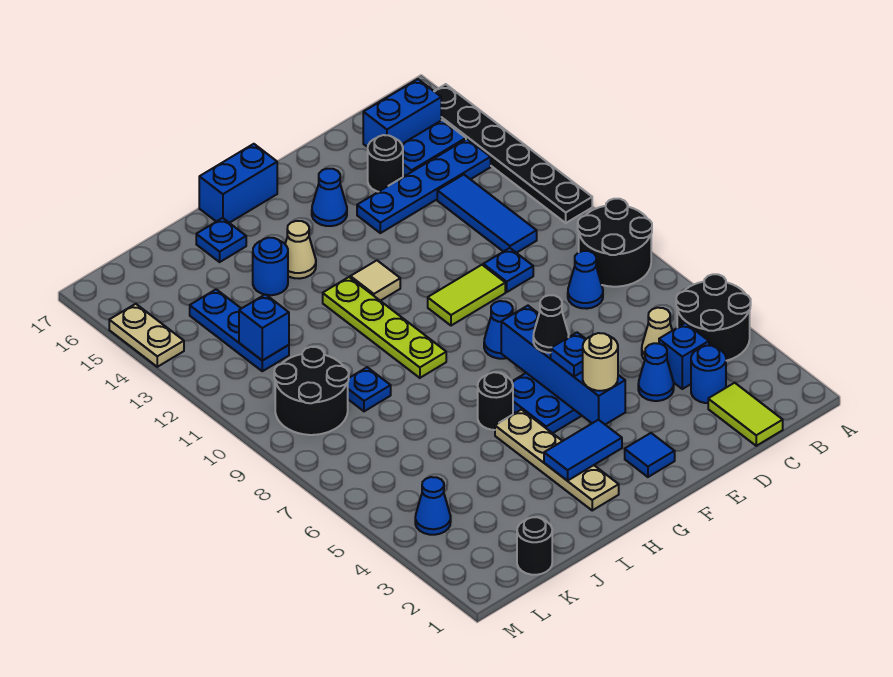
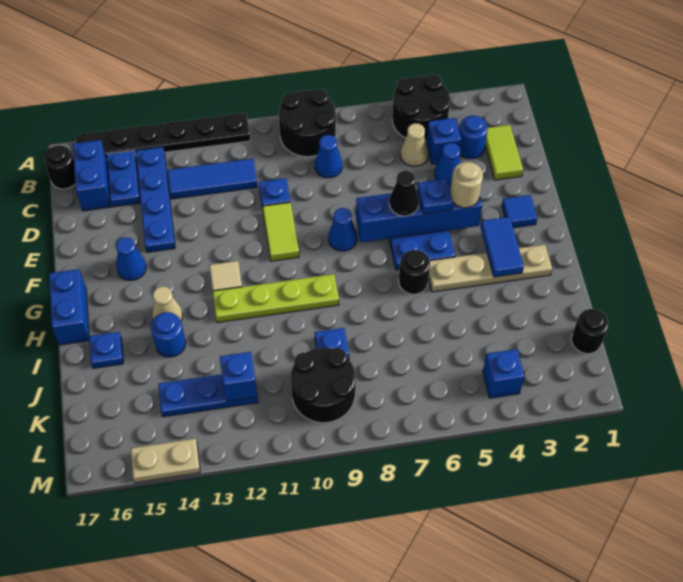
lime tile C1:C2 level 1 -> lime tile C2:D2 level 1
black round brick D15 level 1 -> black round brick B17 level 1
blue cone L4 level 1 -> blue brick L4 level 1

